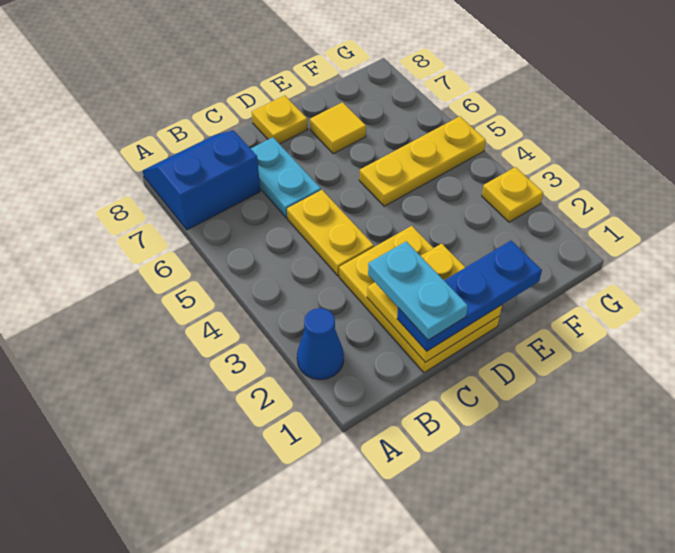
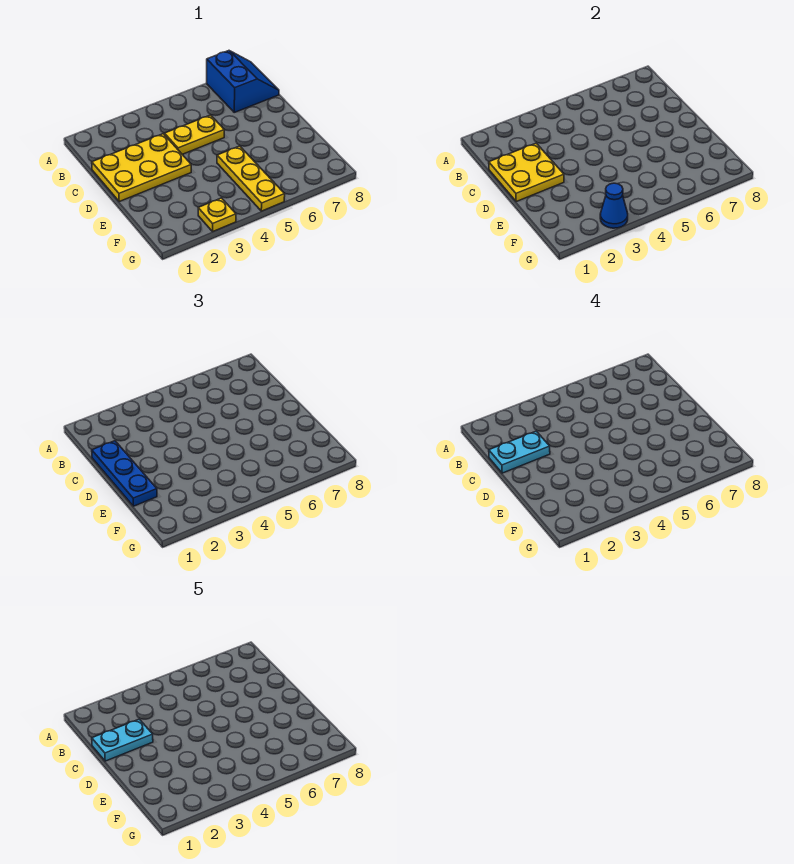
blue cone A2 level 1 -> blue cone G3 level 2
cyan plate C6:C7 level 1 -> cyan plate C1:C2 level 5
yellow plate D8 level 1 -> none
yellow tile E7 level 1 -> none

